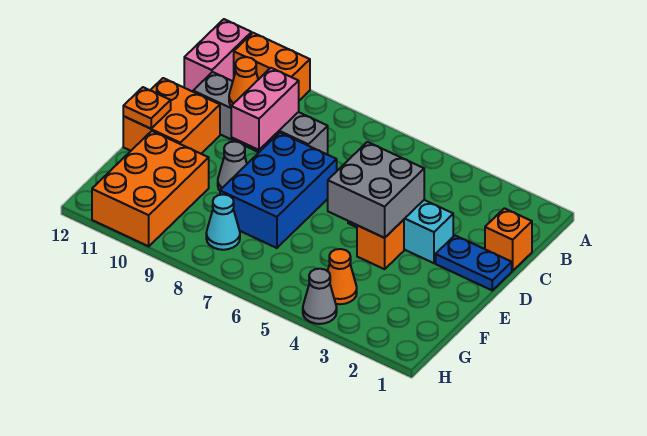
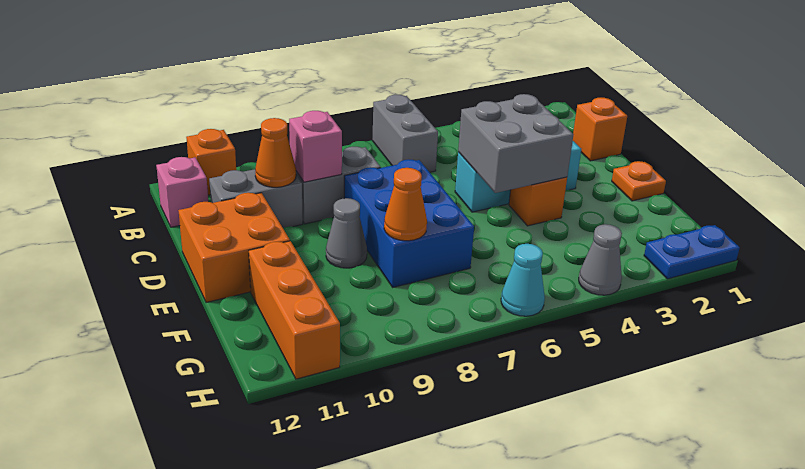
none -> grey brick A6:B6 level 1
orange brick A10:A11 level 1 -> orange brick A11 level 1
pink brick A12:B12 level 1 -> pink brick B12 level 1
pink brick C9:D9 level 2 -> pink brick C9 level 2
blue plate D1:D2 level 1 -> blue plate H1:H2 level 1
orange plate E12 level 2 -> orange plate E1 level 1
orange brick F10:H11 level 1 -> orange brick F11:H11 level 1
orange cone G4 level 1 -> orange cone F8 level 2
cyan cone G8 level 1 -> cyan cone H6 level 1

